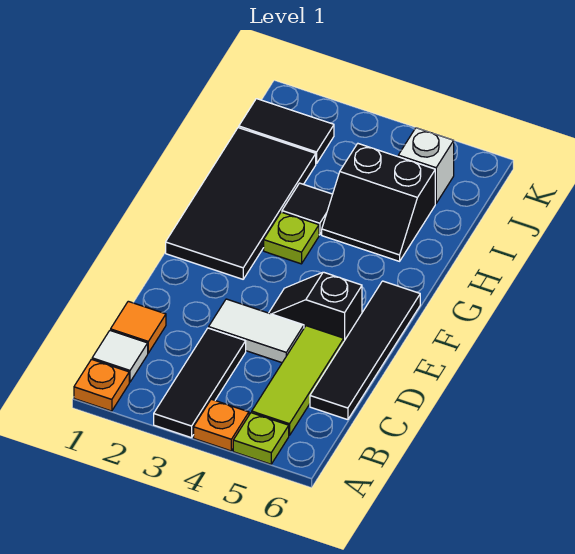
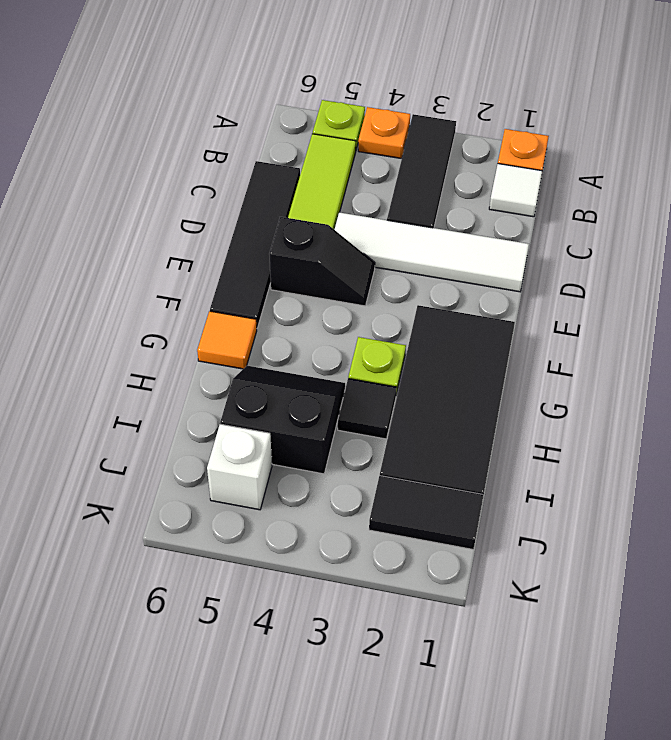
orange tile C1 level 1 -> orange tile G6 level 1
white tile D3:D4 level 1 -> white tile D1:D4 level 1

